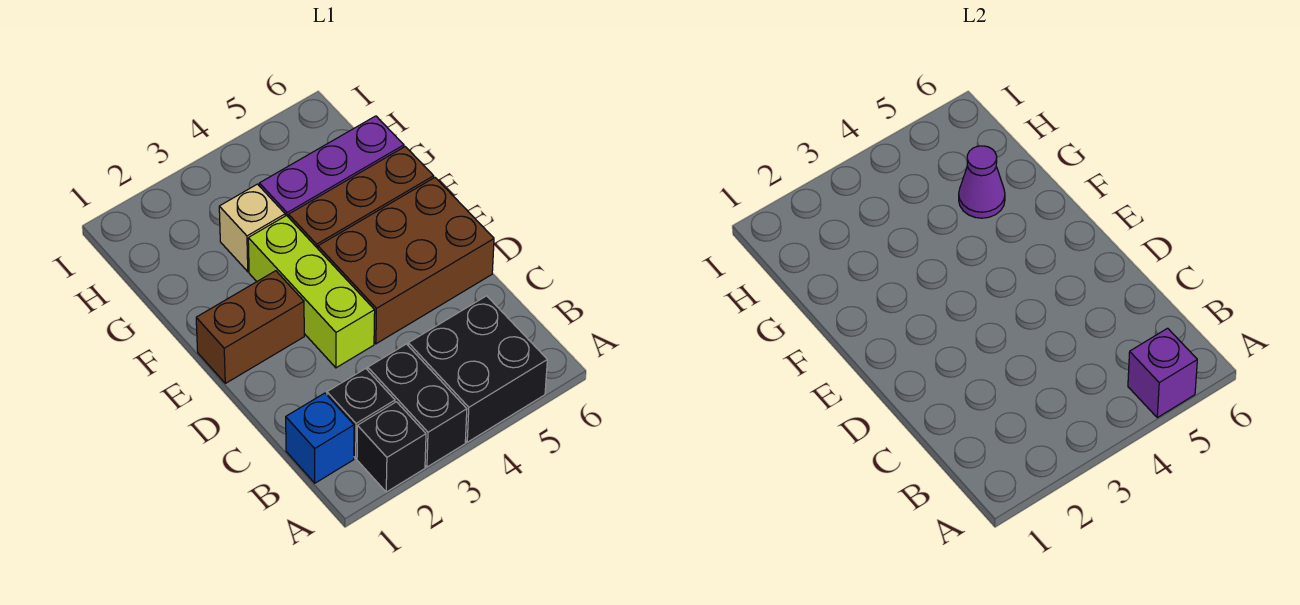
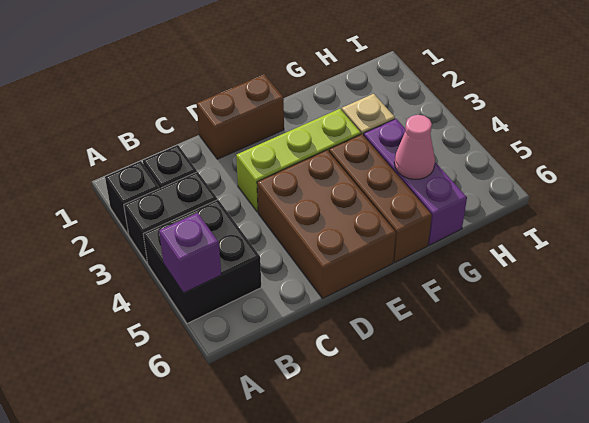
blue brick B1 level 1 -> none
brown brick E1:E2 level 1 -> brown brick D1:E1 level 1
purple cone G5 level 2 -> pink cone G5 level 2

